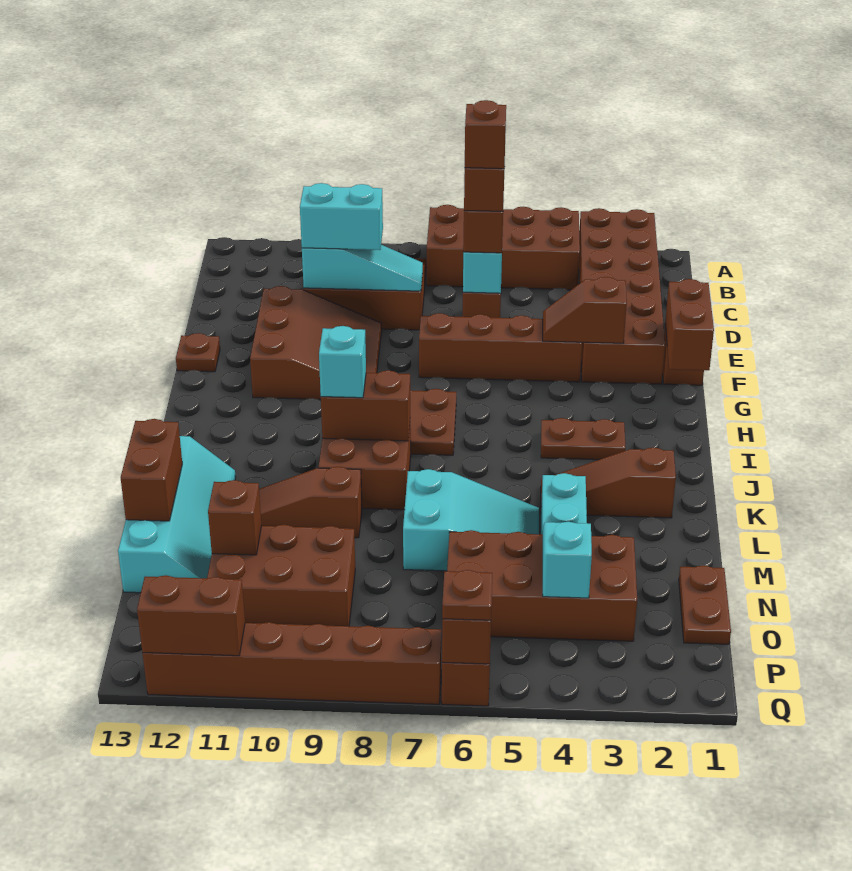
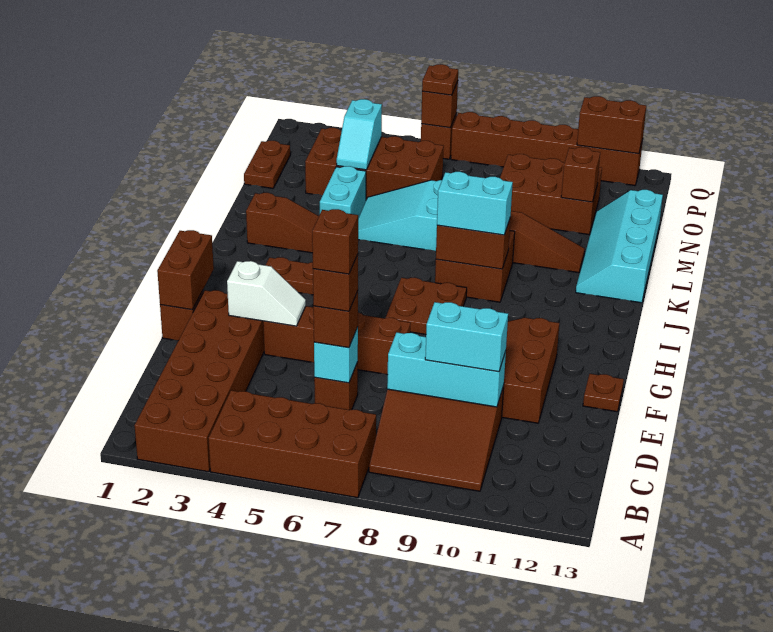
cyan slope D8:D10 level 2 top 10 -> cyan brick D8:D10 level 2
brown slope F3:F4 level 2 top 3 -> white slope F3:F4 level 2 top 3
cyan brick J9 level 3 -> cyan brick J8:J9 level 3
brown brick L13:M13 level 2 -> none

